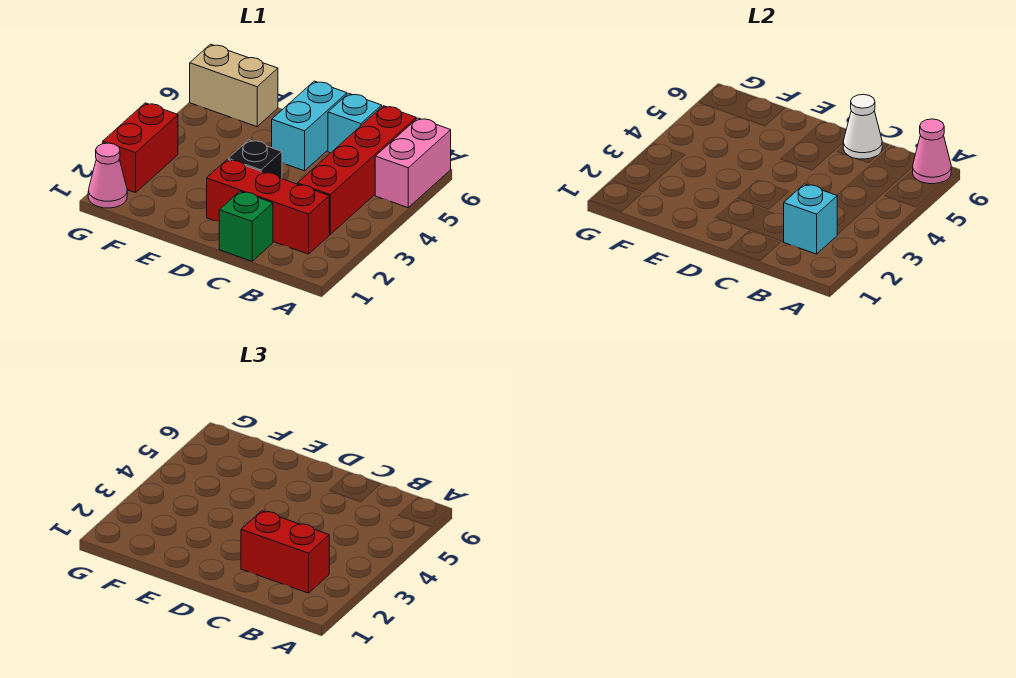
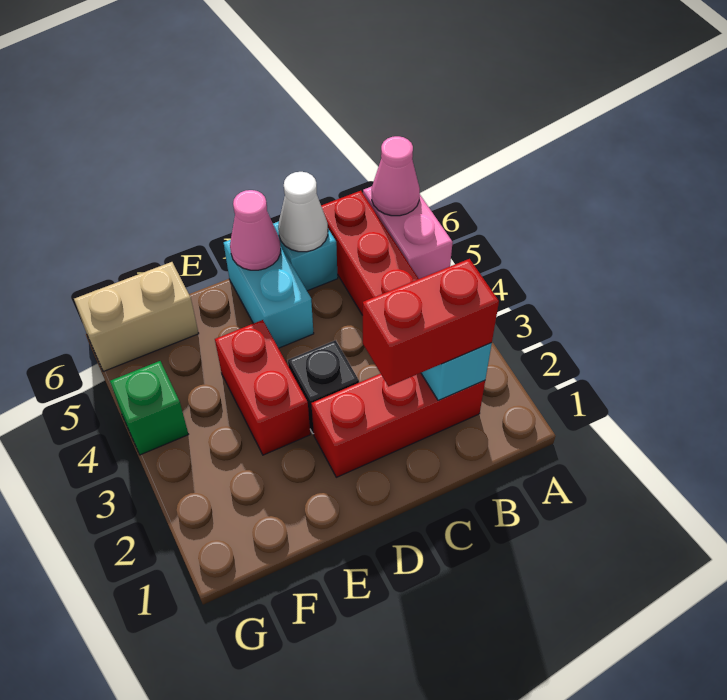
green brick C1 level 1 -> green brick G4 level 1
pink cone G1 level 1 -> pink cone D6 level 2
red brick G2:G3 level 1 -> red brick E3:E4 level 1

